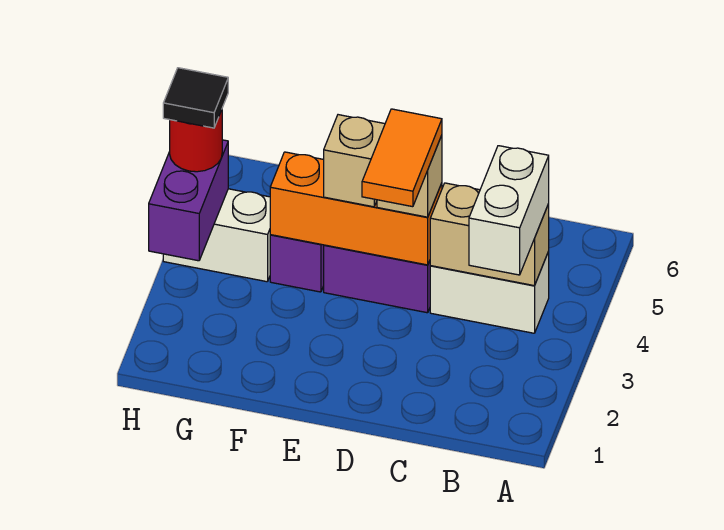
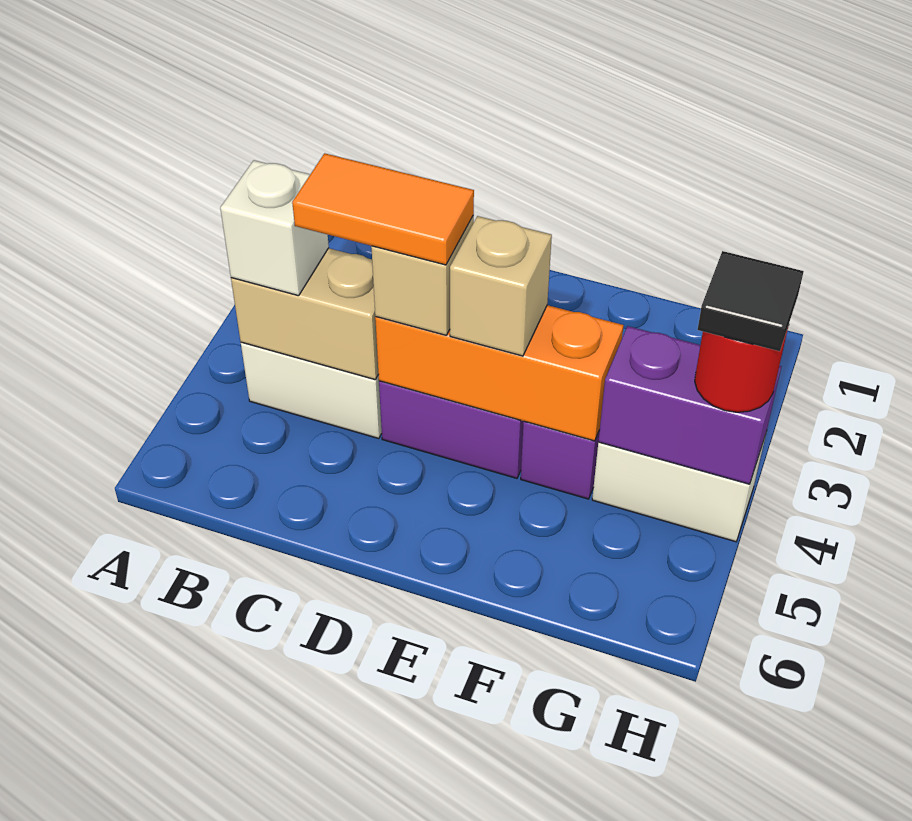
white brick B3:B4 level 3 -> white brick B4 level 3
orange tile D3:D4 level 4 -> orange tile C4:D4 level 4
purple brick H3:H4 level 2 -> purple brick G4:H4 level 2

